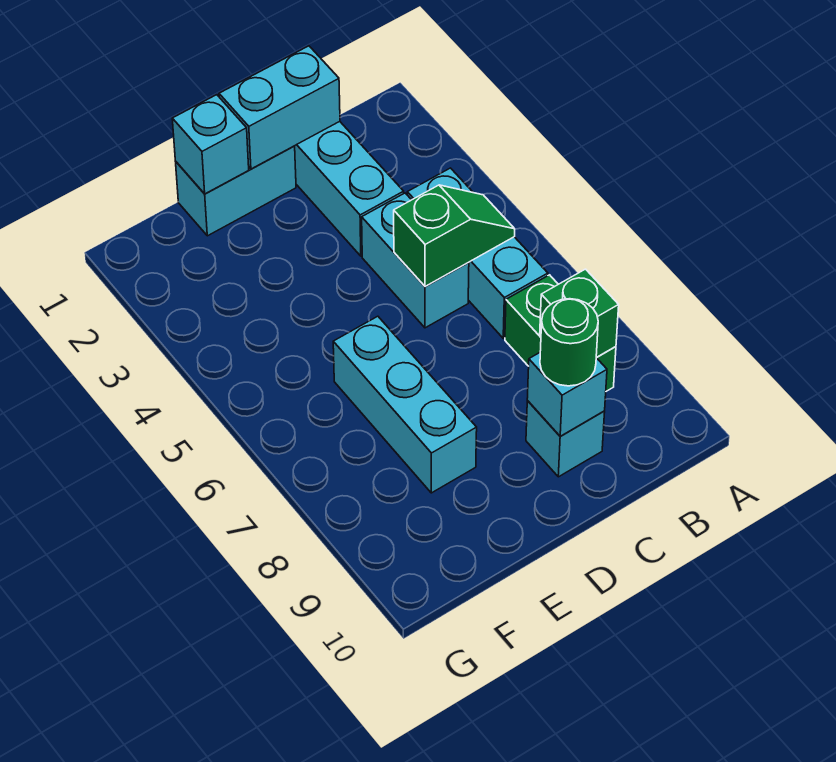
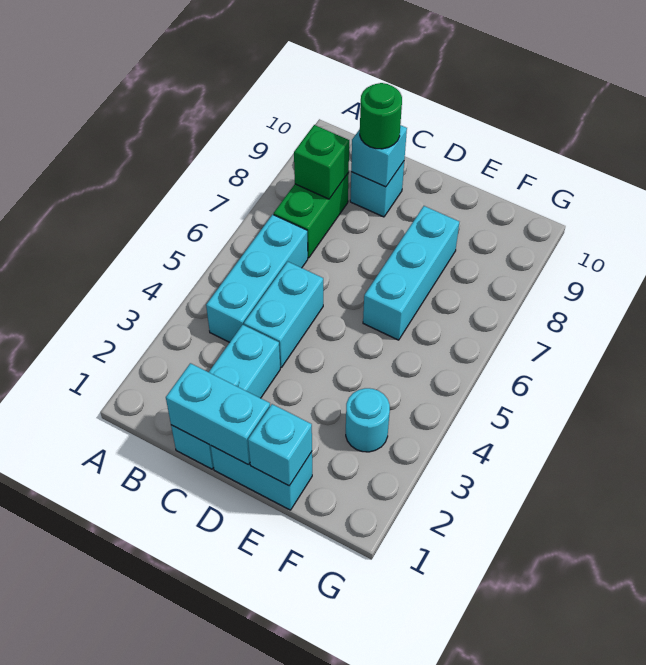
green slope B5:C5 level 2 top C -> none
none -> cyan round brick F3 level 1

